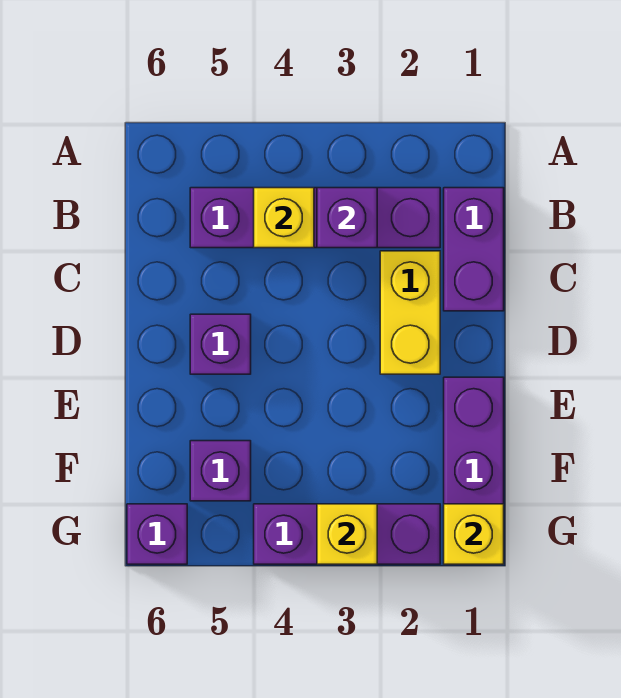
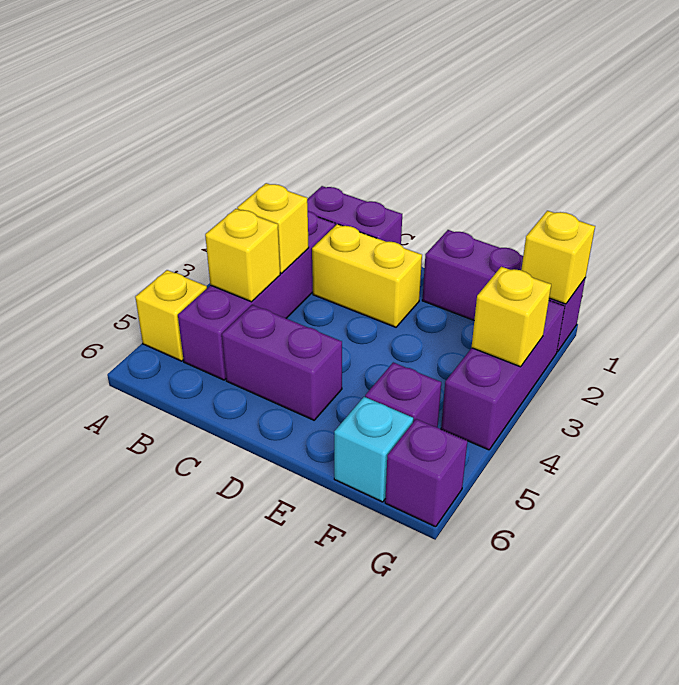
none -> yellow brick A5 level 1
purple brick B3 level 2 -> yellow brick B3 level 2
purple brick D5 level 1 -> purple brick C5:D5 level 1
none -> cyan brick F6 level 1

